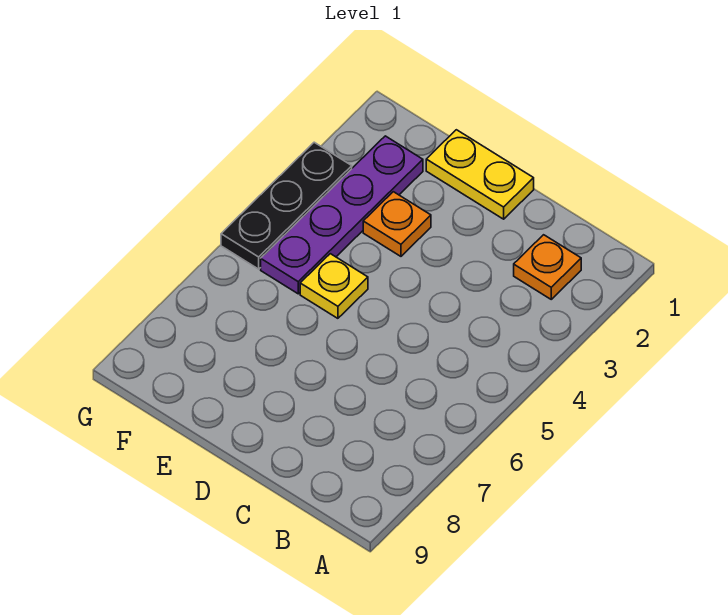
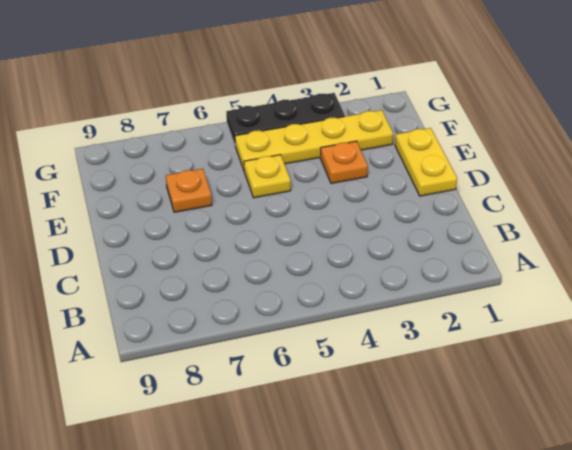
orange plate B2 level 1 -> orange plate E7 level 1
purple plate F2:F5 level 1 -> yellow plate F2:F5 level 1

